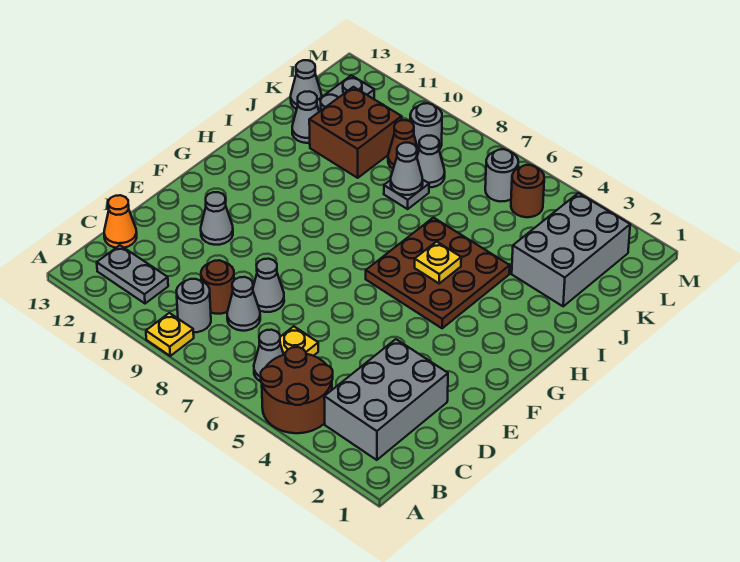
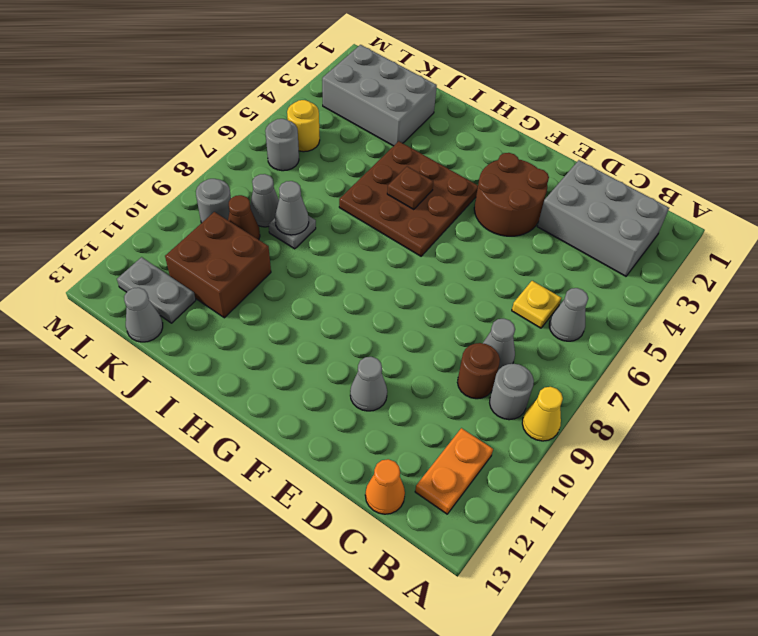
brown round brick A4:B5 level 1 -> brown round brick E3:F4 level 1
yellow plate A9 level 1 -> yellow cone A9 level 1
grey plate B11:B12 level 1 -> orange plate B11:B12 level 1
grey cone D8 level 1 -> none
yellow plate H5 level 2 -> brown plate H5 level 2
grey cone J12 level 1 -> none
brown round brick L5 level 1 -> yellow round brick L5 level 1

